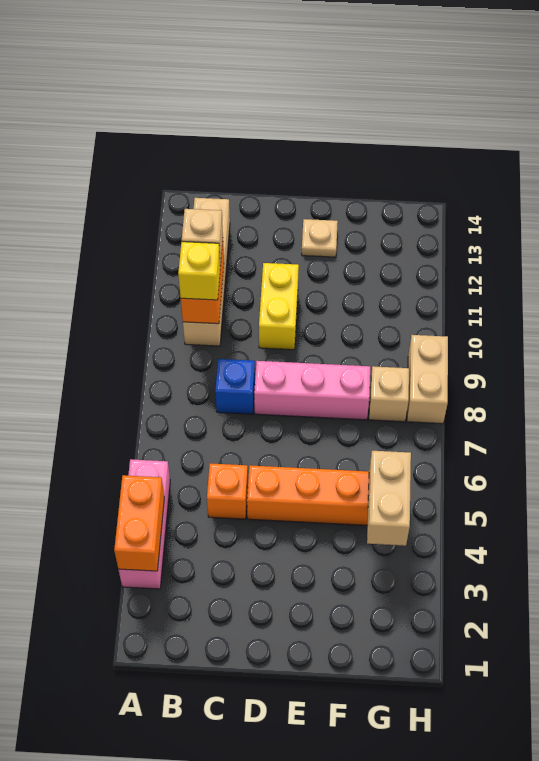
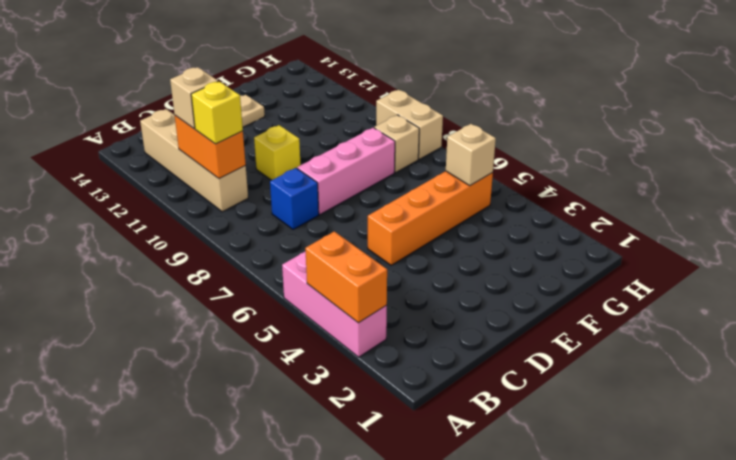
orange brick C5 level 1 -> none
yellow brick D10:D11 level 1 -> yellow brick D10 level 1
tan brick G4:G5 level 2 -> tan brick G5 level 2

